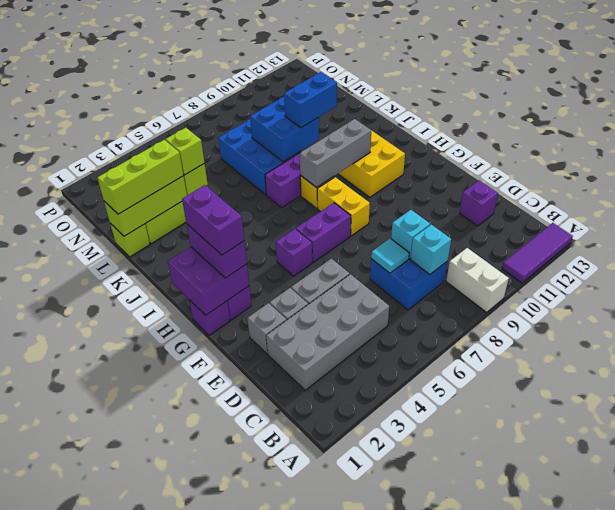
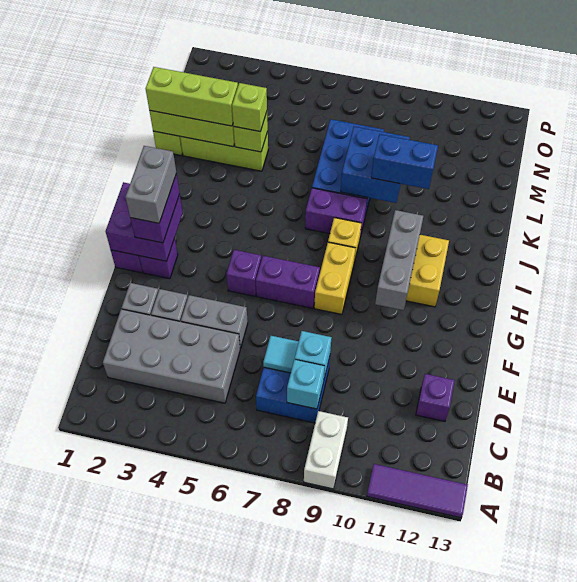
purple brick G2:H2 level 4 -> grey brick G2:H2 level 4
grey brick I8:I10 level 2 -> grey brick G10:I10 level 2

